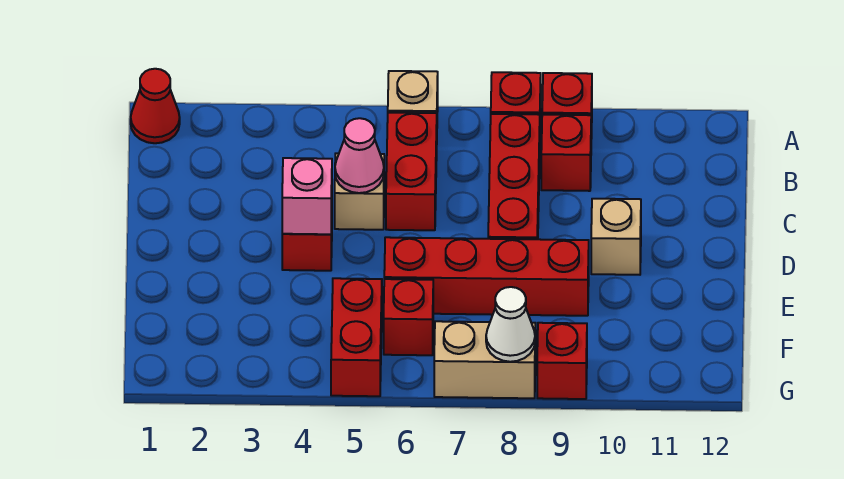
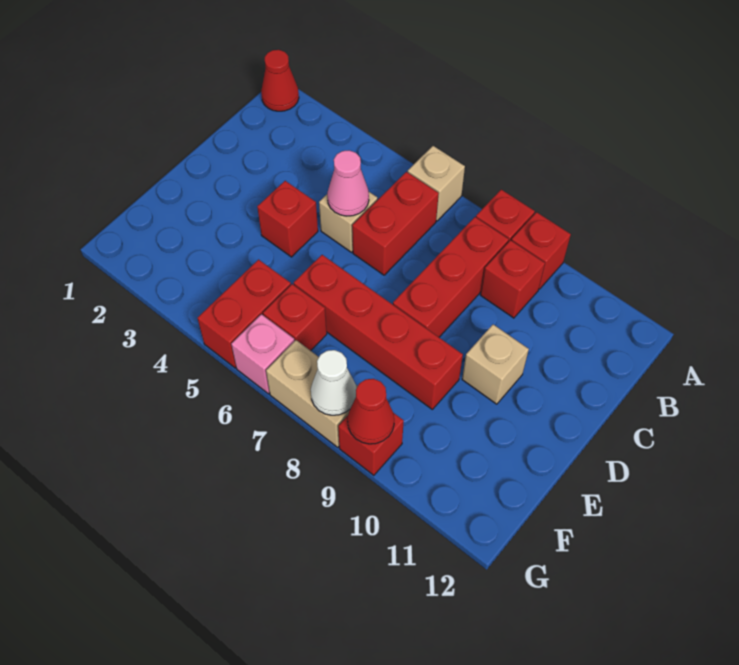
pink brick D4 level 2 -> pink brick G6 level 1
none -> red cone G9 level 2

